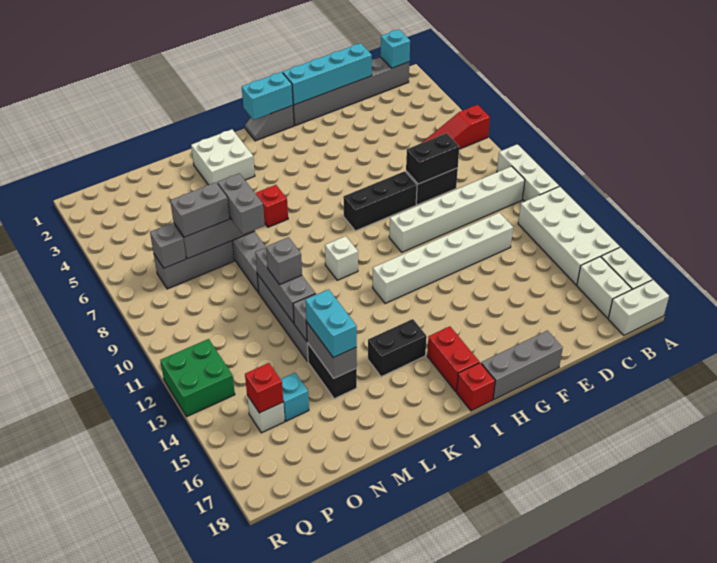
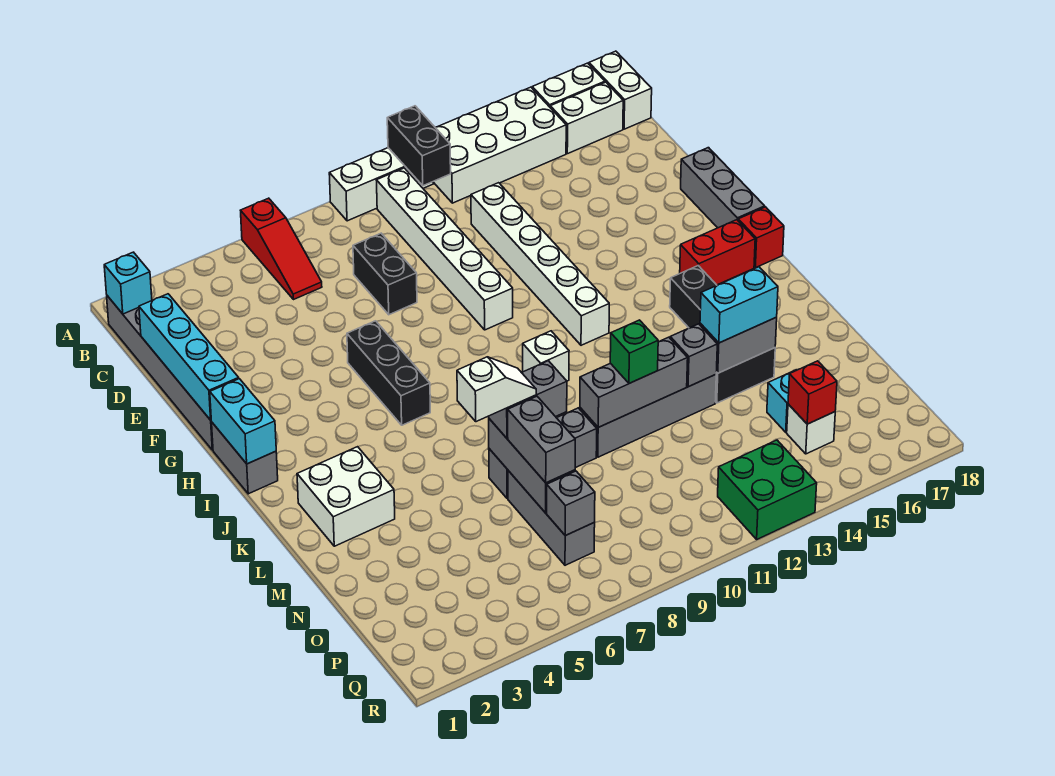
black brick D8:E8 level 2 -> black brick A11:B11 level 2
black brick F8:H8 level 1 -> black brick G6:I6 level 1
grey slope H1:I1 level 1 top H -> grey brick H1:I1 level 1
red brick K6 level 1 -> none
none -> white slope M6:M7 level 4 top 6
grey brick M11 level 3 -> green brick M11 level 3

